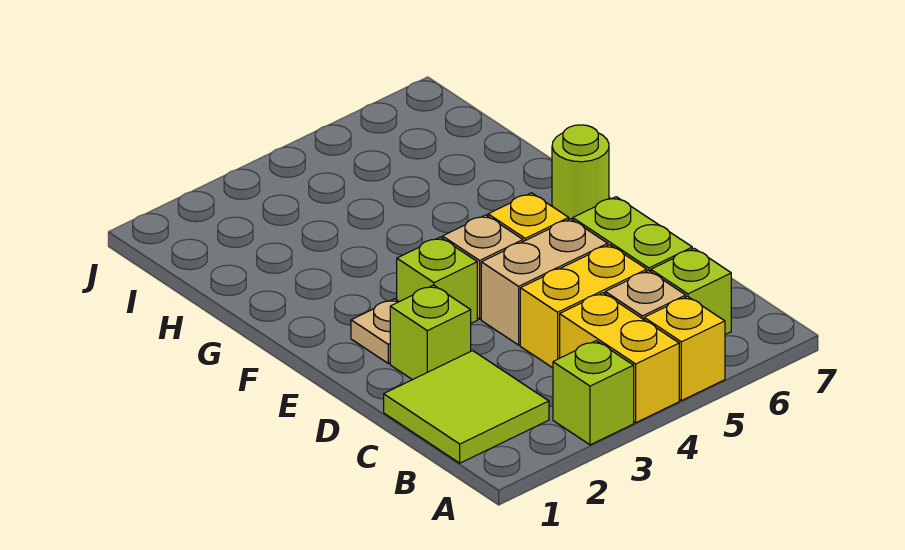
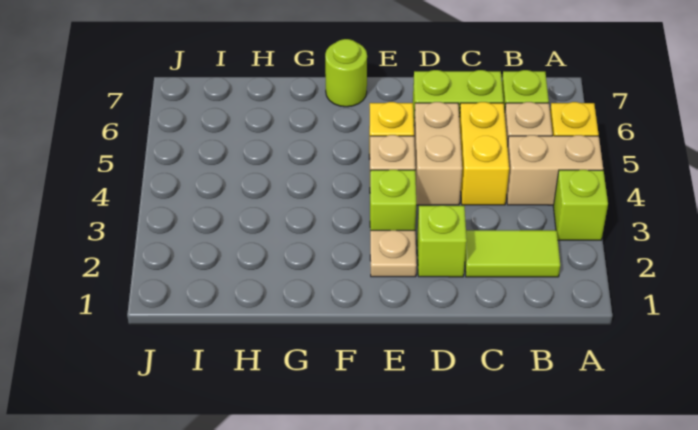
yellow brick A4:B4 level 1 -> tan brick A4:B4 level 1
lime tile B1:C2 level 1 -> lime tile B2:C2 level 1

